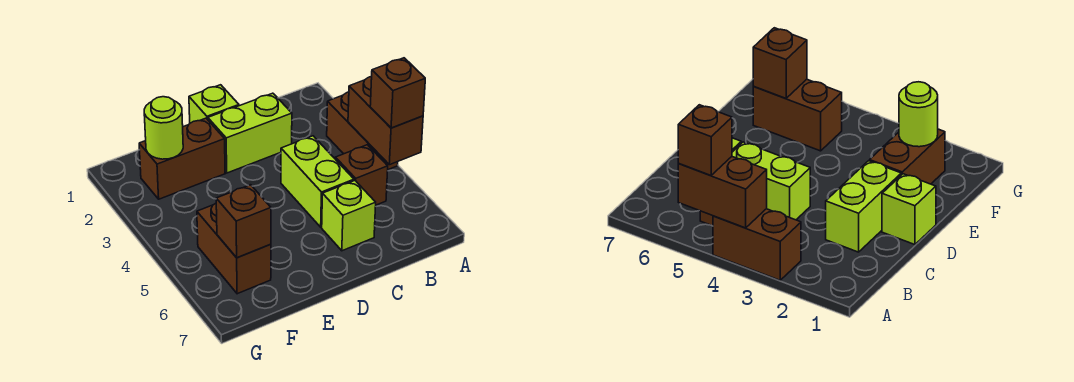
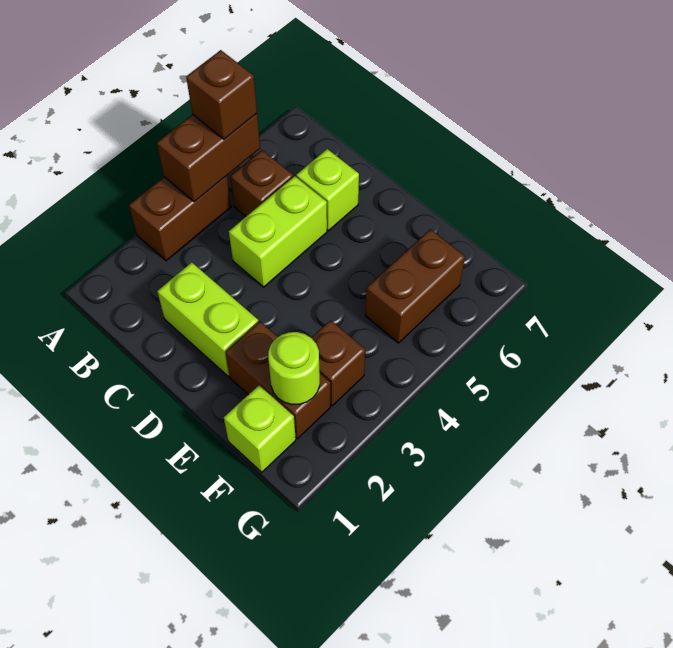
lime brick D1 level 1 -> lime brick F1 level 1
brown brick F6 level 2 -> brown brick F3 level 1

